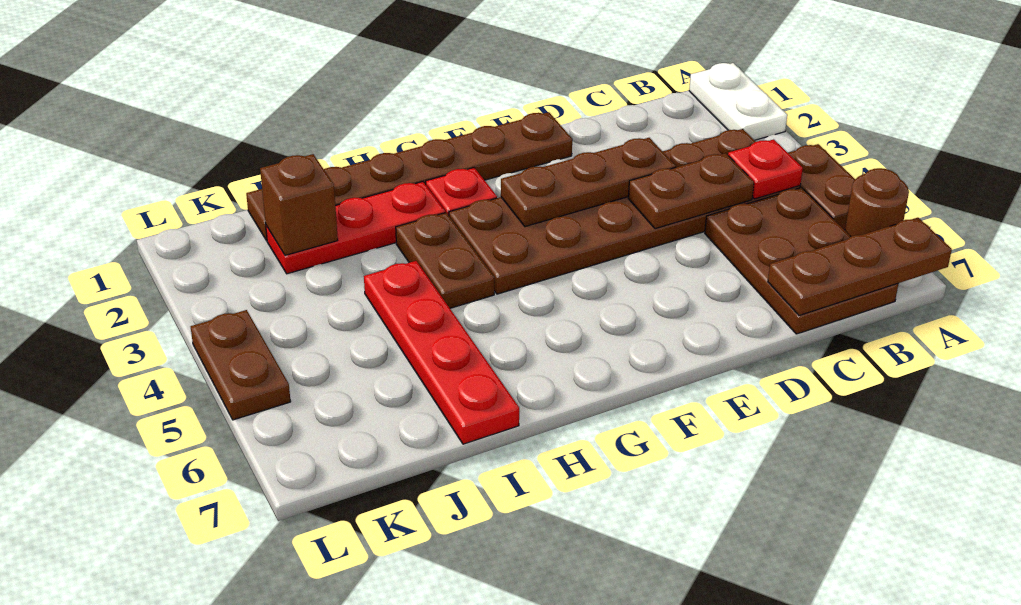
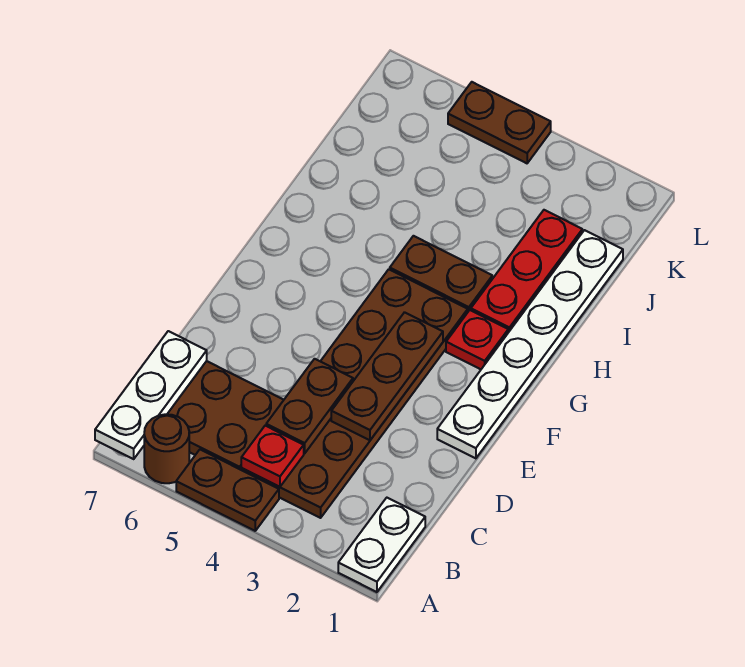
white plate A1:A2 level 1 -> white plate A1:B1 level 1
brown plate A7:C7 level 2 -> white plate A7:C7 level 2
brown plate E1:J1 level 1 -> white plate E1:J1 level 1
red plate I4:I7 level 1 -> none
brown brick J2 level 2 -> none

